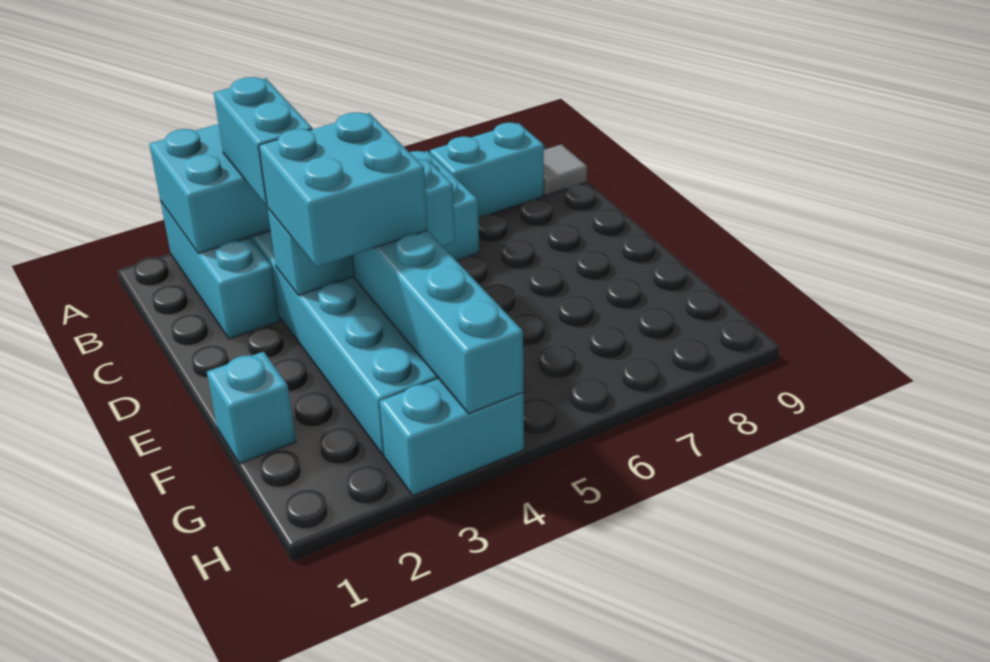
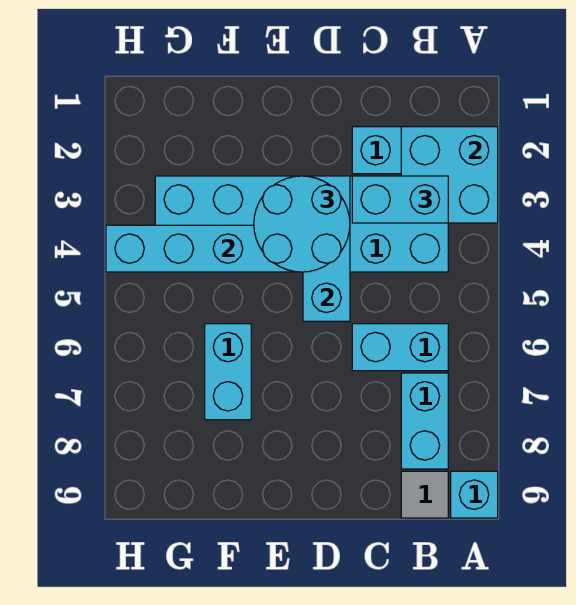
cyan brick D3:E4 level 3 -> cyan round brick D3:E4 level 3
cyan brick F1 level 1 -> cyan brick A9 level 1
cyan brick H3:H4 level 1 -> cyan brick F6:F7 level 1

